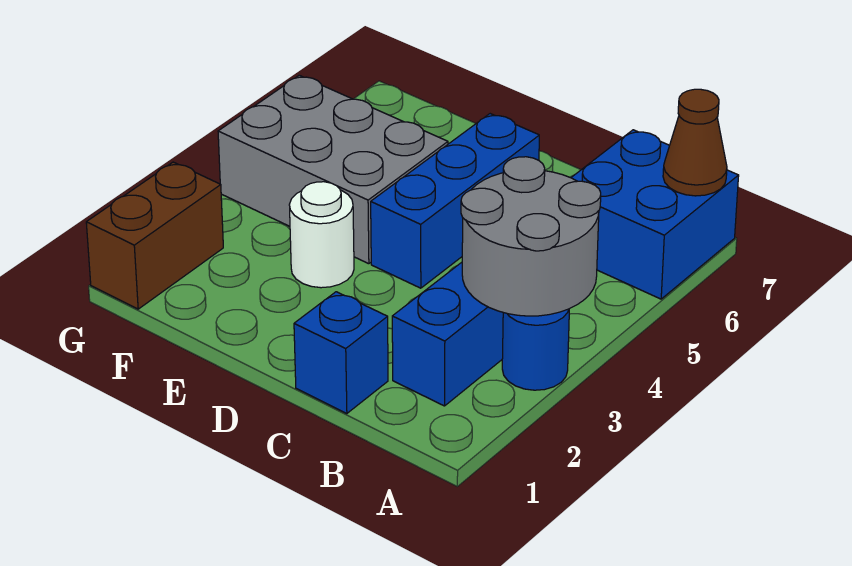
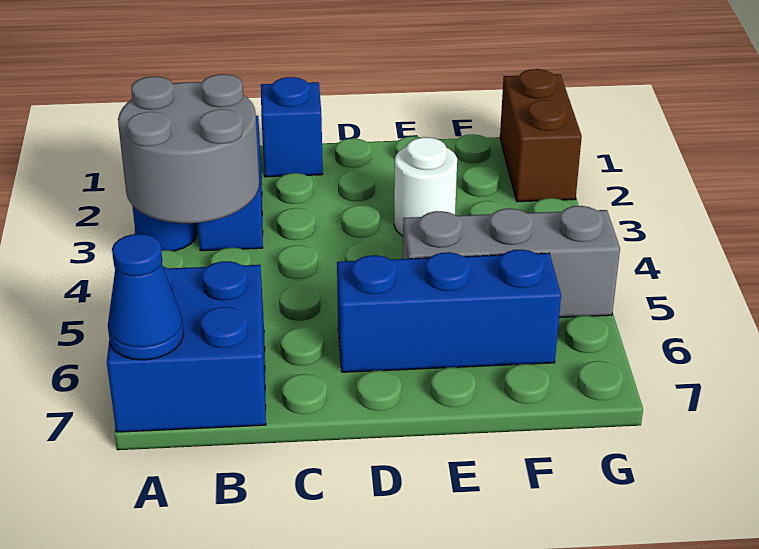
brown cone A7 level 2 -> blue cone A7 level 2
blue brick D4:D6 level 1 -> blue brick D6:F6 level 1
grey brick E4:G5 level 1 -> grey brick E5:G5 level 1

